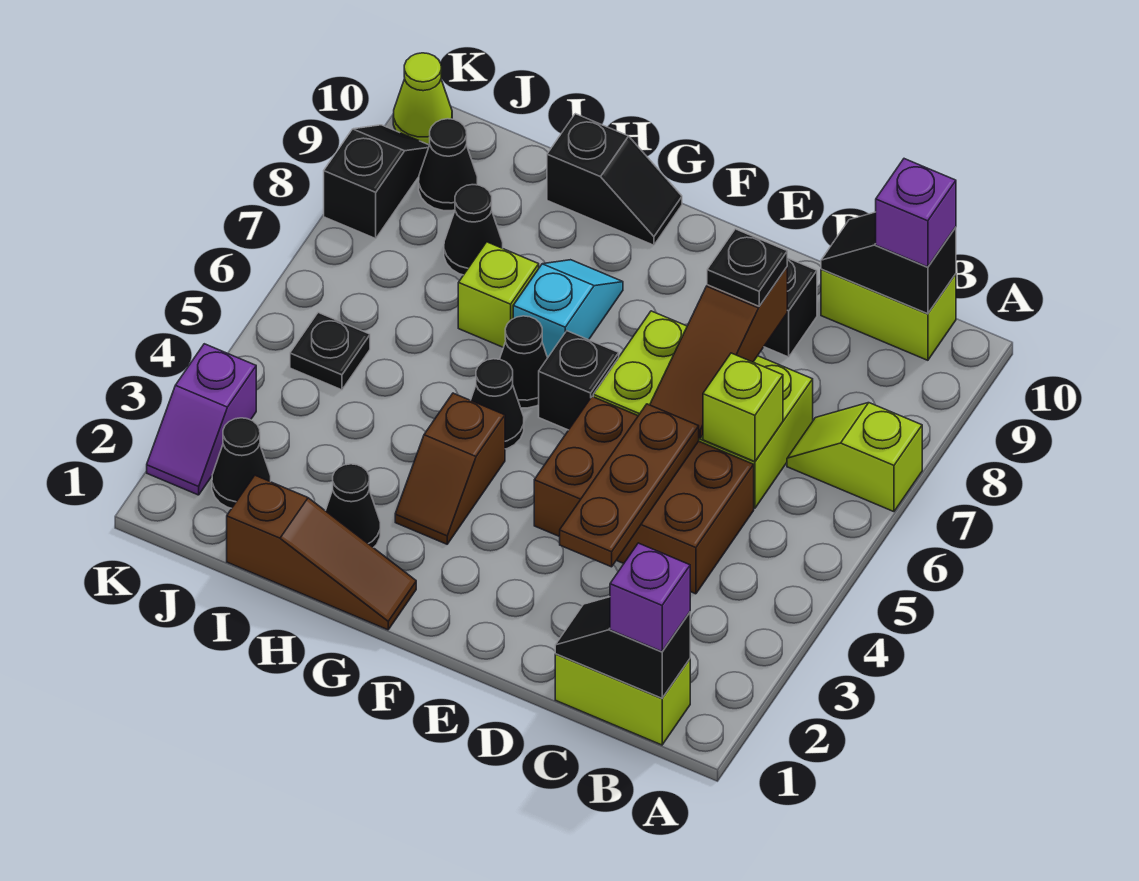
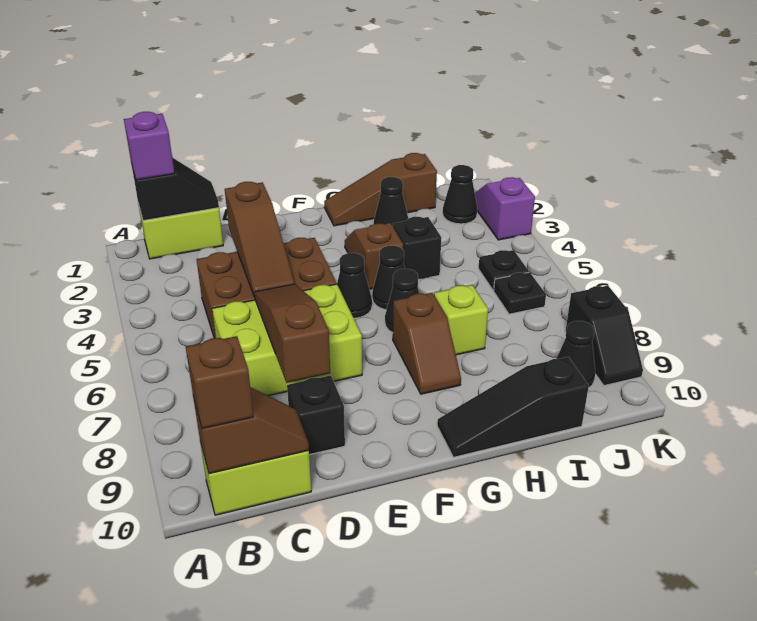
lime slope A7:B7 level 1 top A -> none
black slope B10:C10 level 2 top B -> brown slope B10:C10 level 2 top B
purple brick B10 level 3 -> brown brick B10 level 3
lime brick C6 level 2 -> none
brown plate D3:D5 level 2 -> brown slope D3:D5 level 2 top 3
black plate D8 level 3 -> black plate J6 level 1
black brick F6 level 1 -> black brick H4 level 1
cyan slope G7:G8 level 1 top 7 -> brown slope G7:G8 level 1 top 7
black slope G10:H10 level 1 top H -> black slope G10:I10 level 1 top I
black cone I8 level 1 -> black cone F5 level 1
lime cone K10 level 1 -> none

